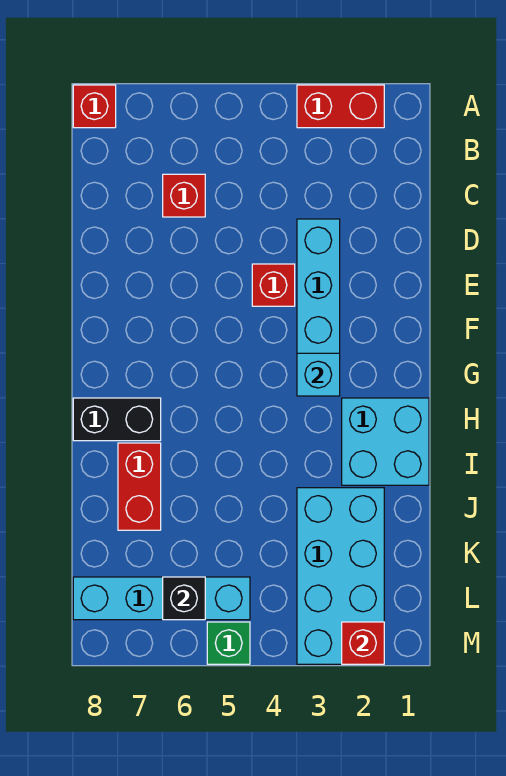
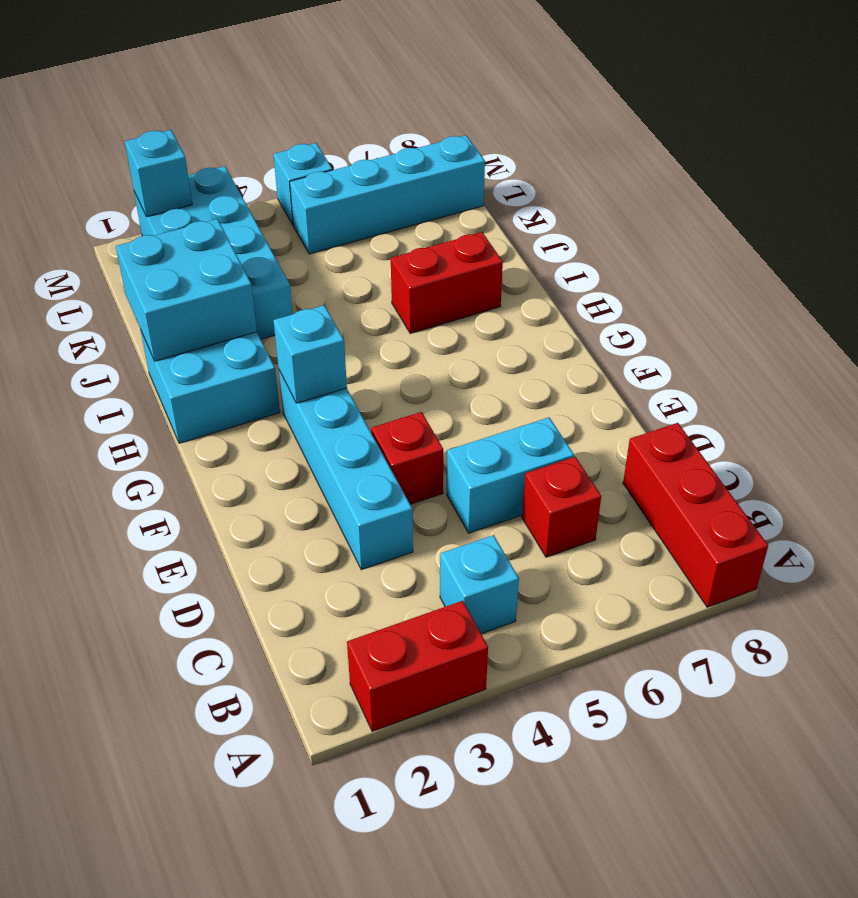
red brick A8 level 1 -> red brick A8:C8 level 1
none -> cyan brick B4 level 1
none -> cyan brick D5:D6 level 1
black brick H7:H8 level 1 -> none
none -> cyan brick I1:J2 level 2
red brick I7:J7 level 1 -> red brick I6:I7 level 1
black brick L6 level 2 -> none
red brick M2 level 2 -> cyan brick M2 level 2
green brick M5 level 1 -> cyan brick M5 level 1

